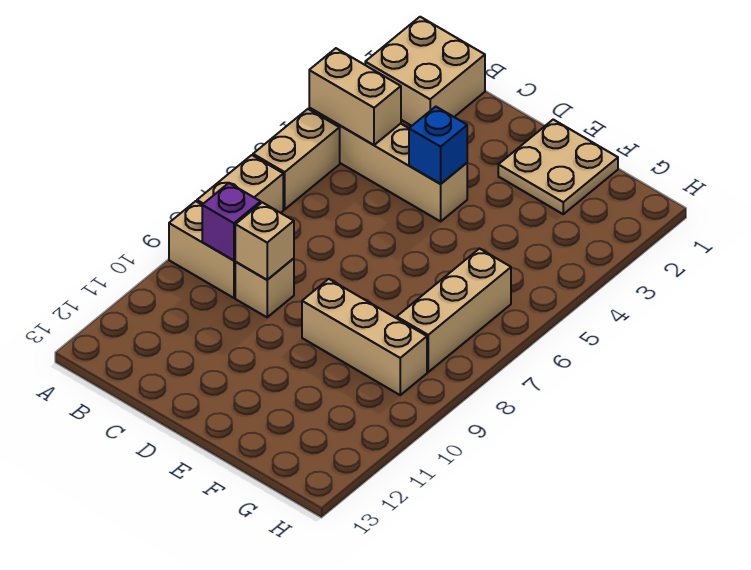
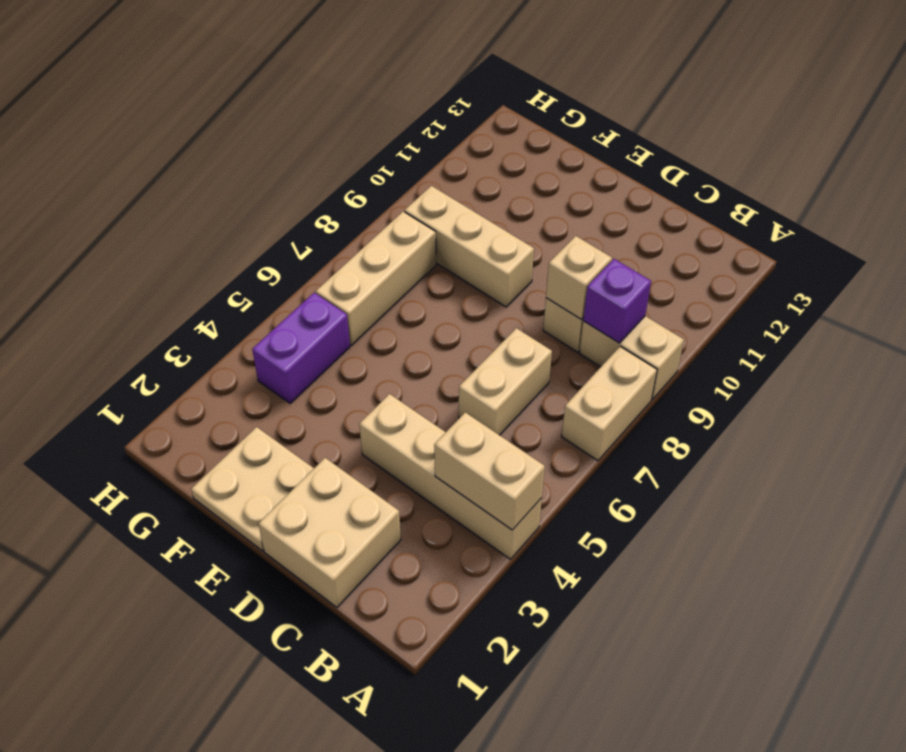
tan brick A1:B2 level 1 -> tan brick C1:D2 level 1
tan brick A5:A6 level 1 -> tan brick C6:C7 level 1
blue brick D4 level 2 -> none
none -> purple brick G4:G5 level 1

